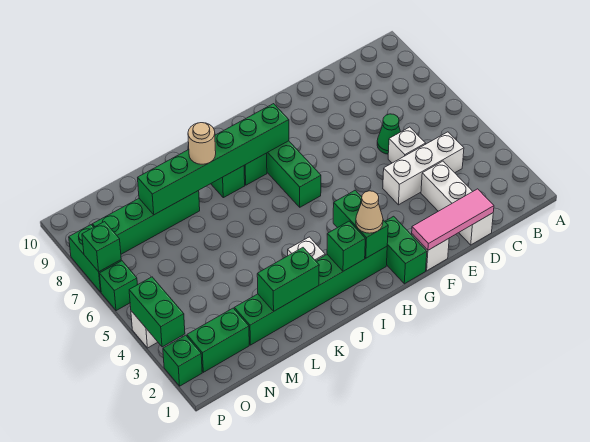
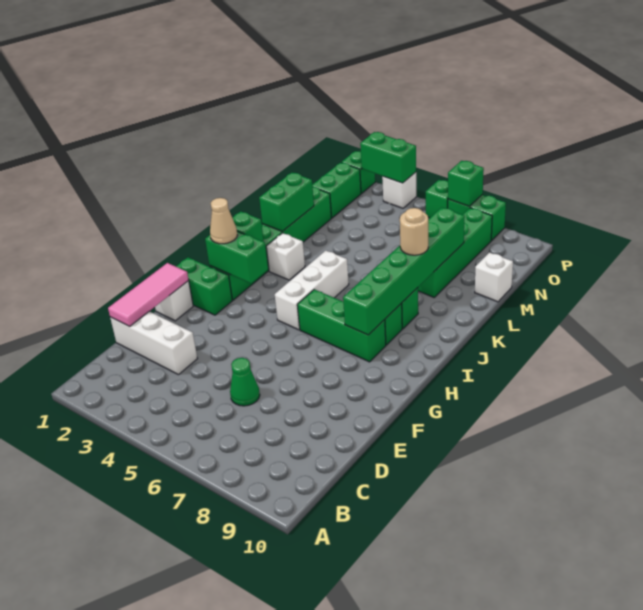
white brick C4:E4 level 1 -> white brick H5:J5 level 1
white brick D5 level 1 -> white brick M10 level 1

